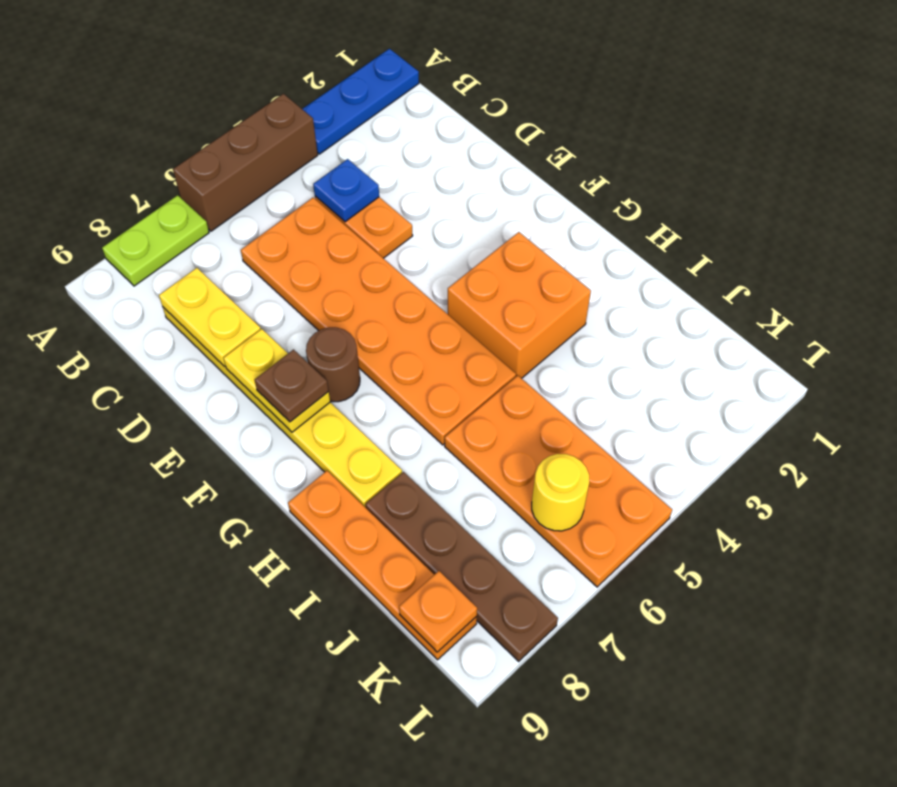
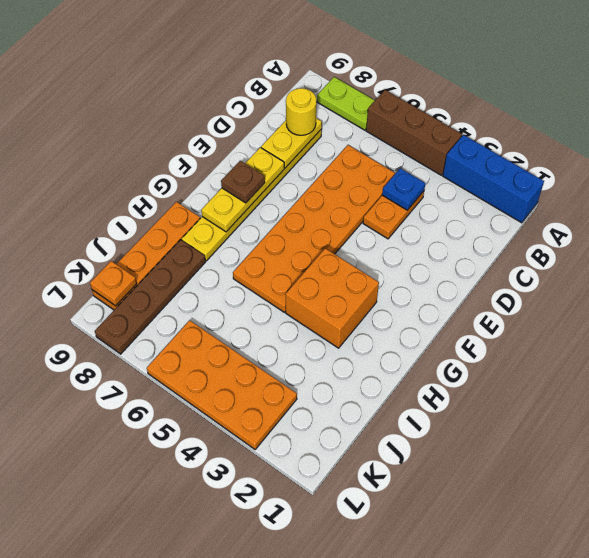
blue plate A1:A3 level 1 -> blue brick A1:A3 level 1
yellow plate E8:F8 level 2 -> yellow plate E8:G8 level 2
brown round brick F7 level 1 -> none
orange plate I5:L6 level 1 -> orange plate K3:L6 level 1
yellow round brick K6 level 2 -> yellow round brick C8 level 3

